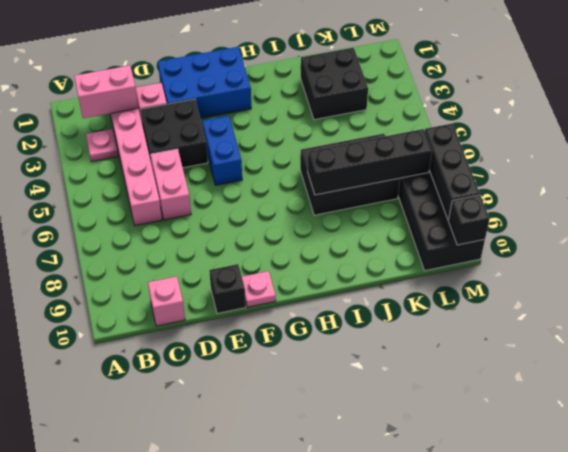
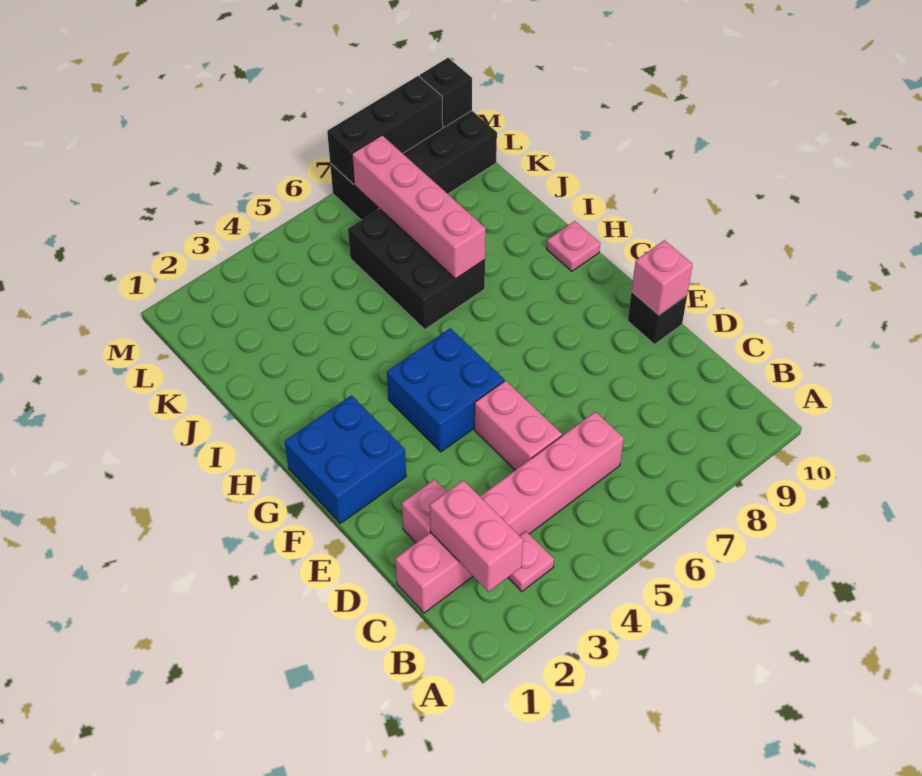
pink brick C10 level 1 -> pink brick E10 level 2
black brick D3:E4 level 1 -> none
pink brick D5:D6 level 1 -> pink brick D5:E5 level 1
blue brick E1:G2 level 1 -> blue brick F1:G2 level 1
blue brick F4:F5 level 1 -> blue brick F4:G5 level 1
pink plate F10 level 1 -> pink plate H10 level 1
black brick I7:L7 level 2 -> pink brick I7:L7 level 2
black brick J2:K3 level 1 -> none

